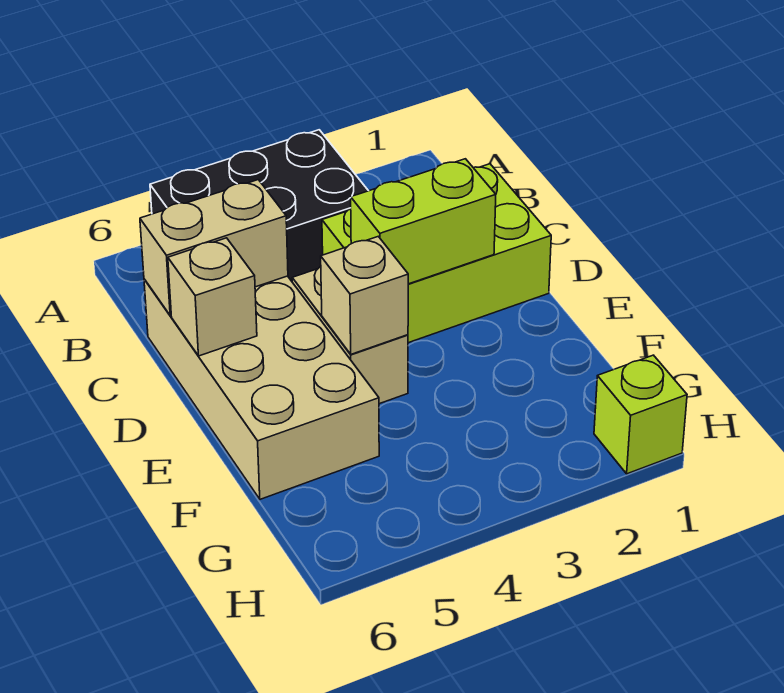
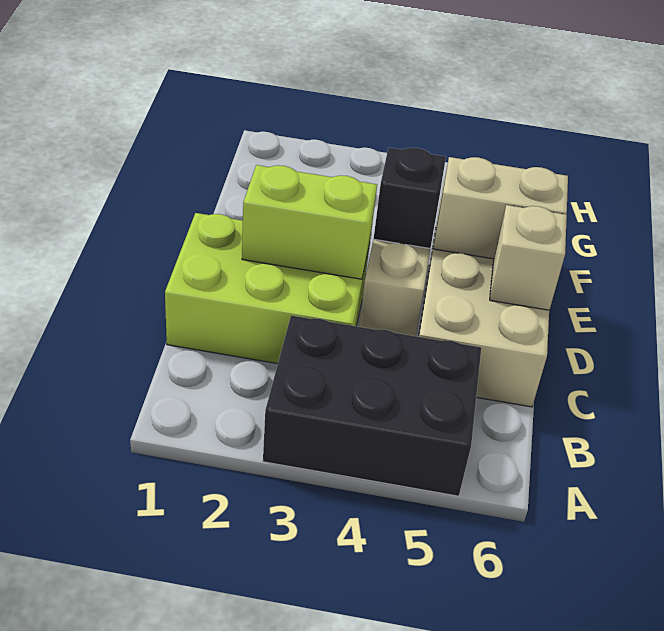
tan brick C5:C6 level 2 -> tan brick E5:E6 level 2
tan brick E4 level 2 -> black brick E4 level 2
lime brick H1 level 1 -> none

